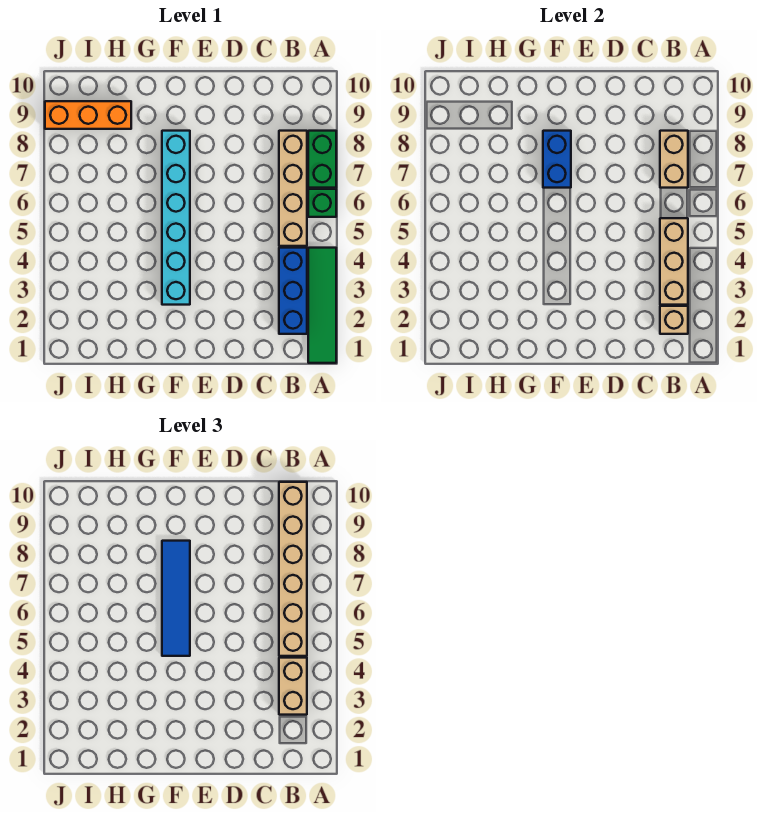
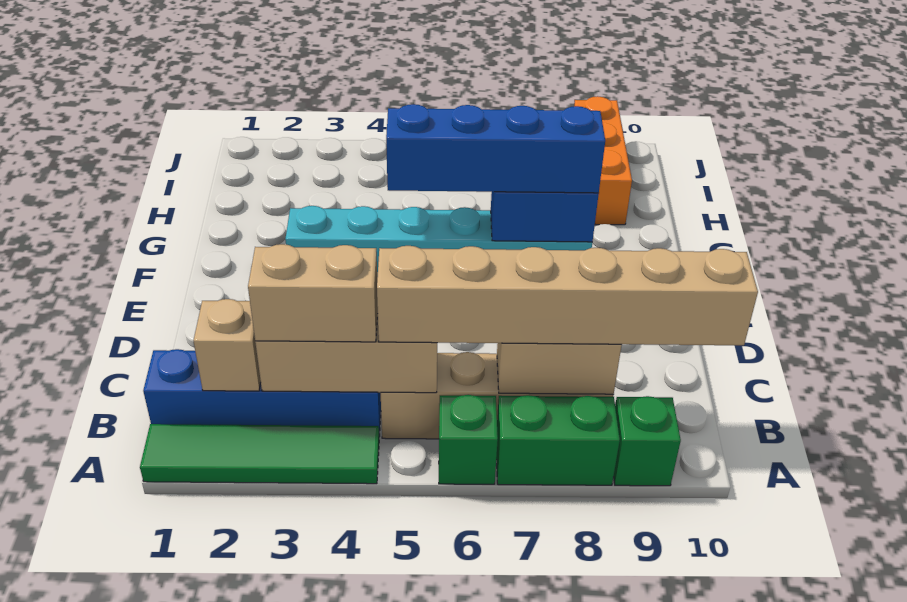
none -> green brick A9 level 1
blue brick B2:B4 level 1 -> blue brick B1:B4 level 1
blue tile F5:F8 level 3 -> blue brick F5:F8 level 3

